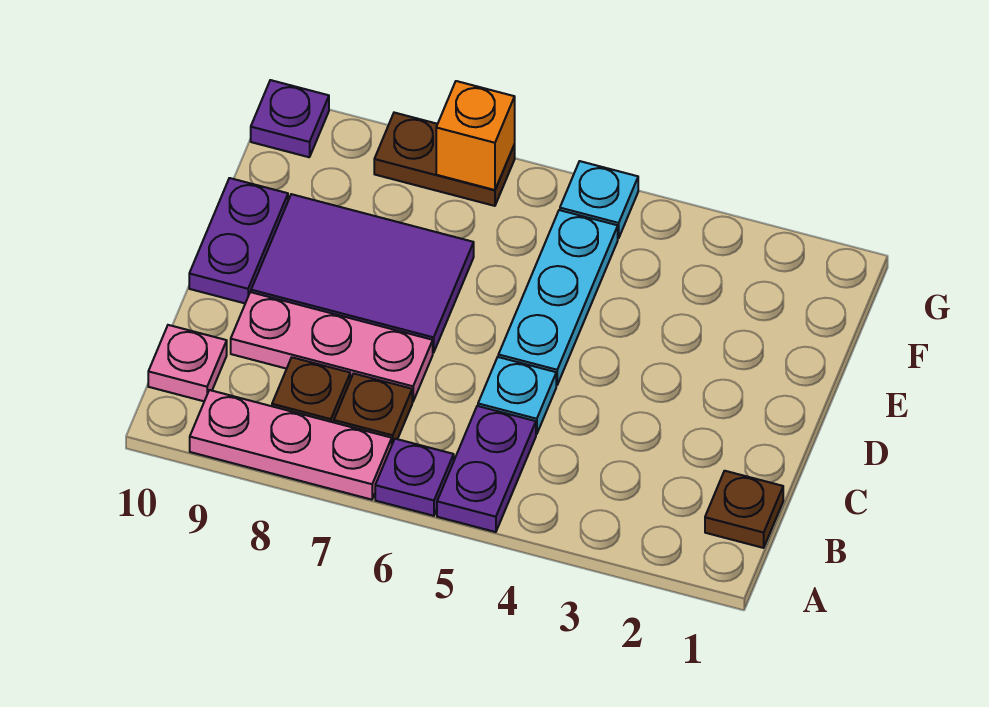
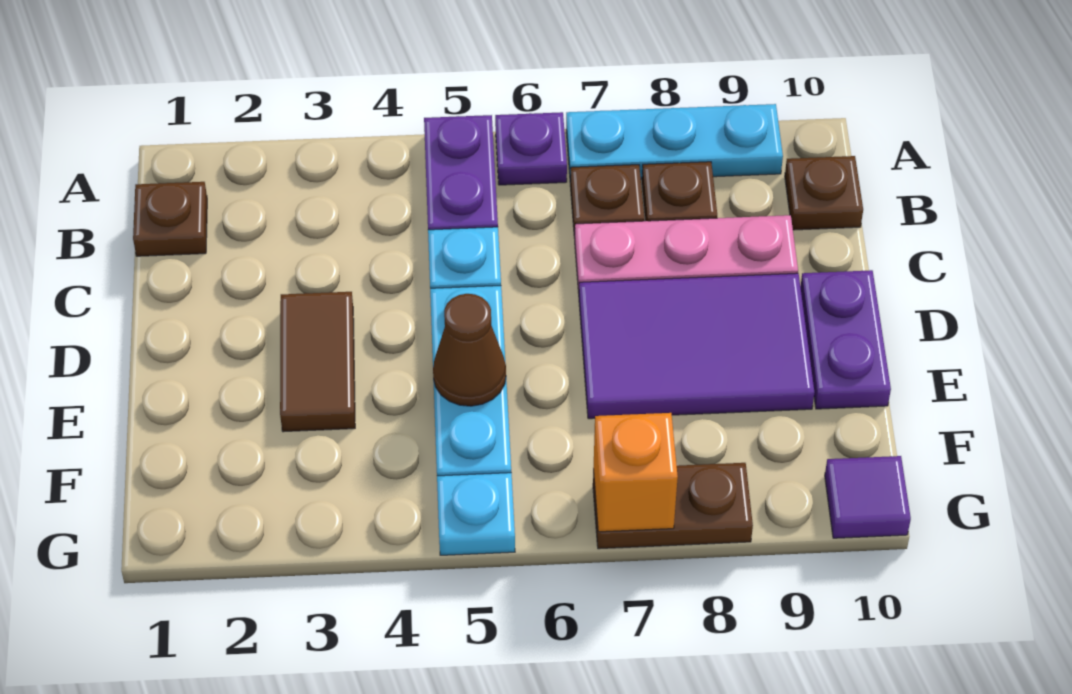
pink plate A7:A9 level 1 -> cyan plate A7:A9 level 1
pink plate B10 level 1 -> brown plate B10 level 1
none -> brown tile D3:E3 level 1
none -> brown cone E5 level 2
purple plate G10 level 1 -> purple tile G10 level 1

